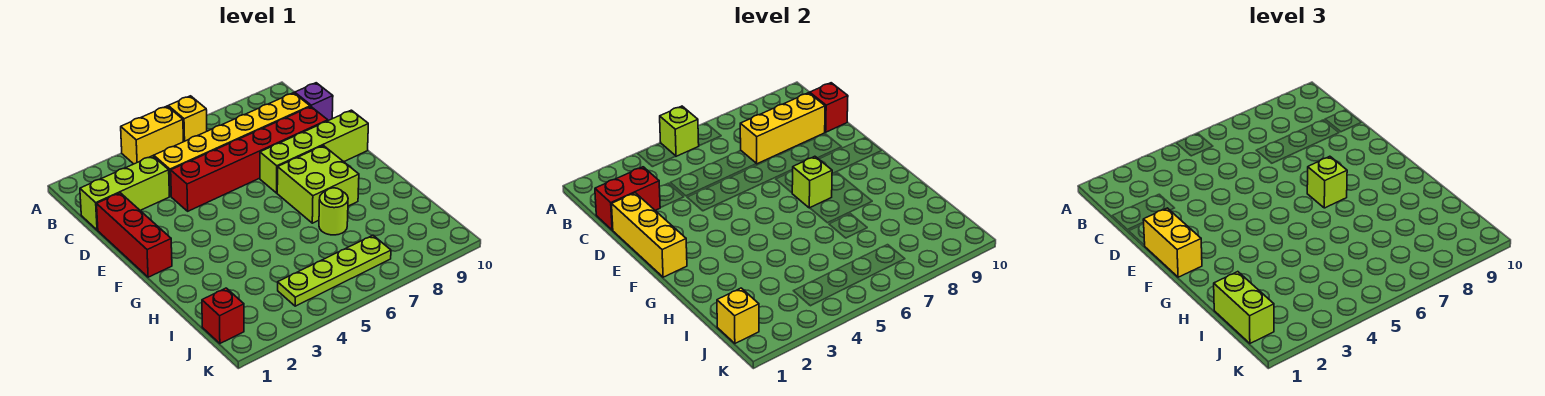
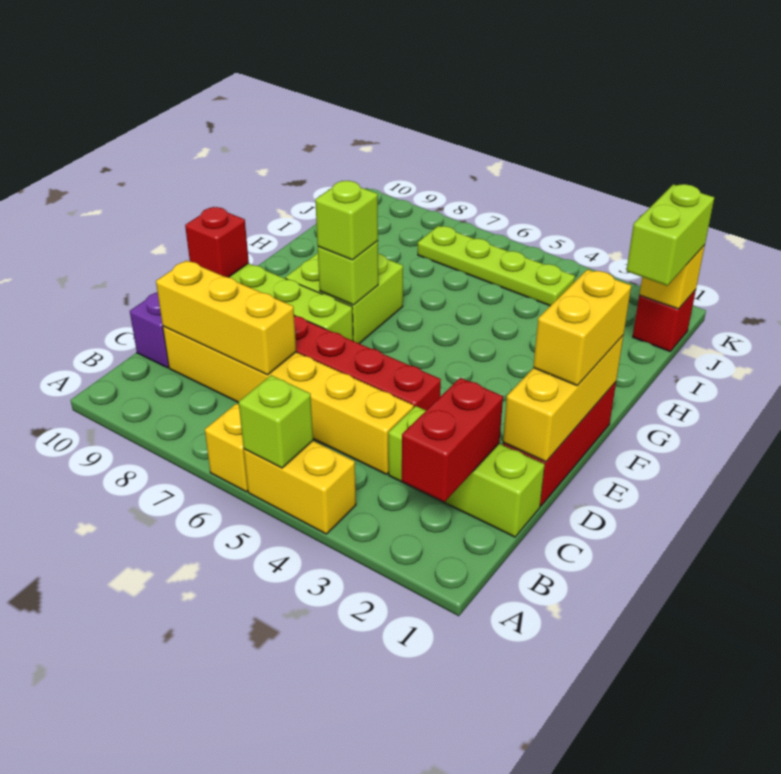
red brick C1:C2 level 2 -> red brick B2:C2 level 2
red brick C10 level 2 -> red brick E10 level 2
lime round brick H7 level 1 -> none

